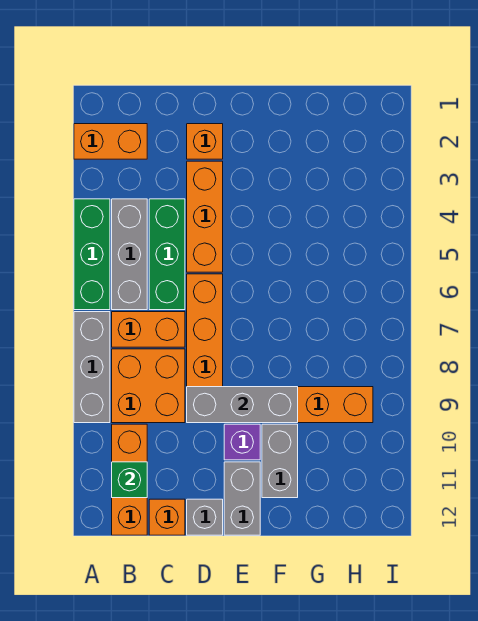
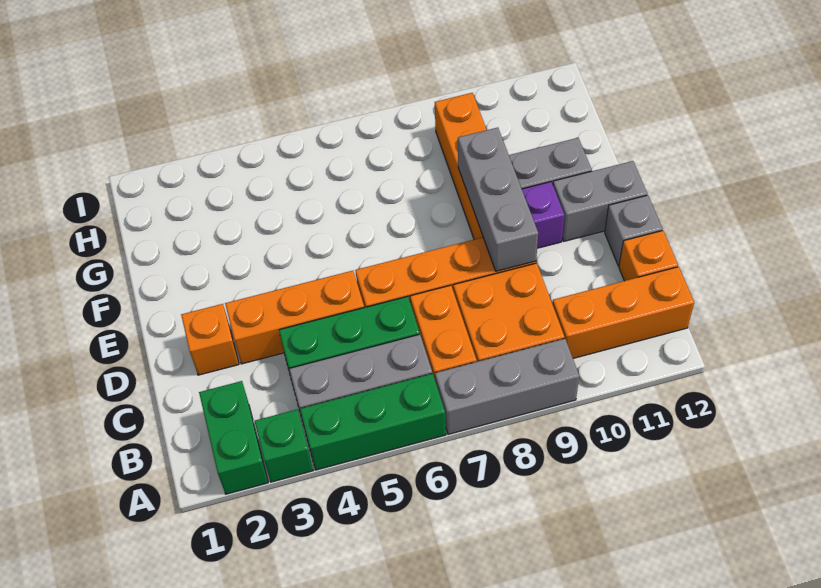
orange brick A2:B2 level 1 -> green brick A2:B2 level 1
green brick B11 level 2 -> green brick A3 level 1

